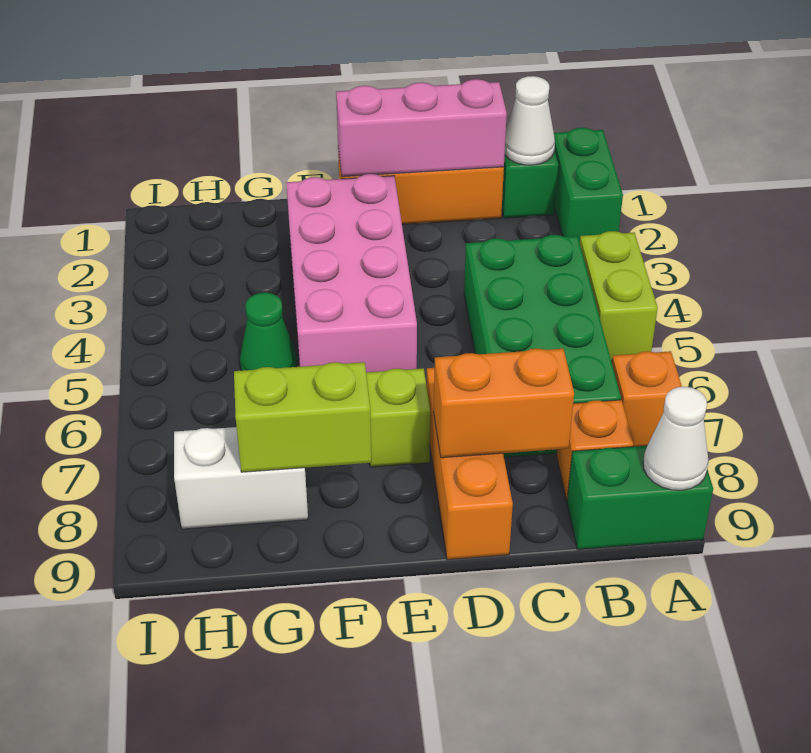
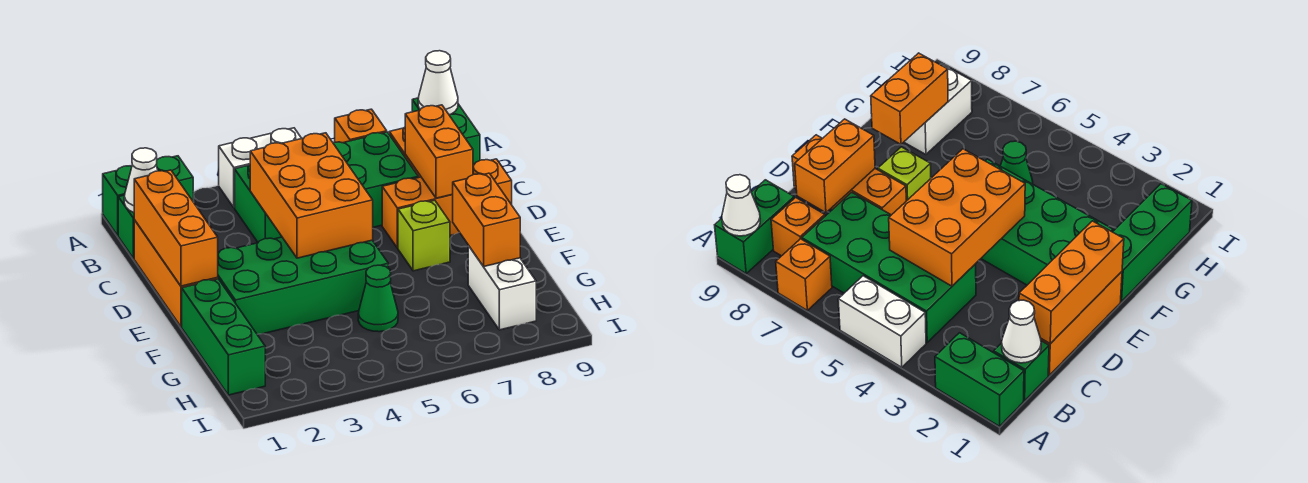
lime brick A4:A5 level 1 -> white brick A4:A5 level 1
pink brick C1:E1 level 2 -> orange brick C1:E1 level 2
none -> orange brick C4:E5 level 2
pink brick E2:F5 level 1 -> green brick E2:F5 level 1
none -> green brick F1:H1 level 1
lime brick F8:G8 level 2 -> orange brick F8:G8 level 2

